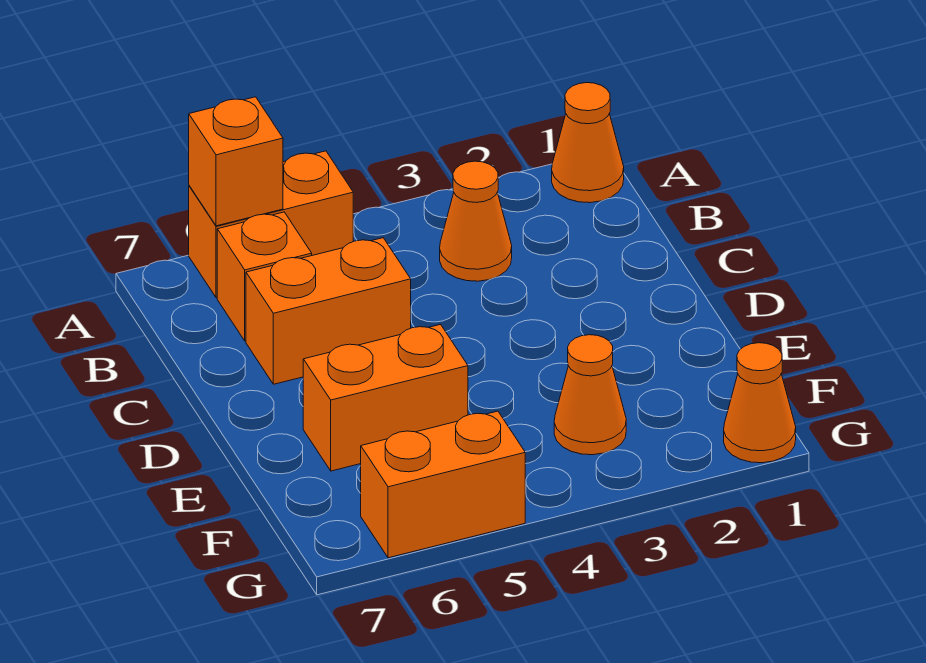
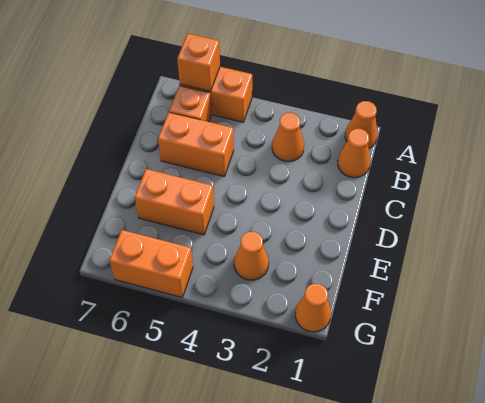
none -> orange cone B1 level 1

